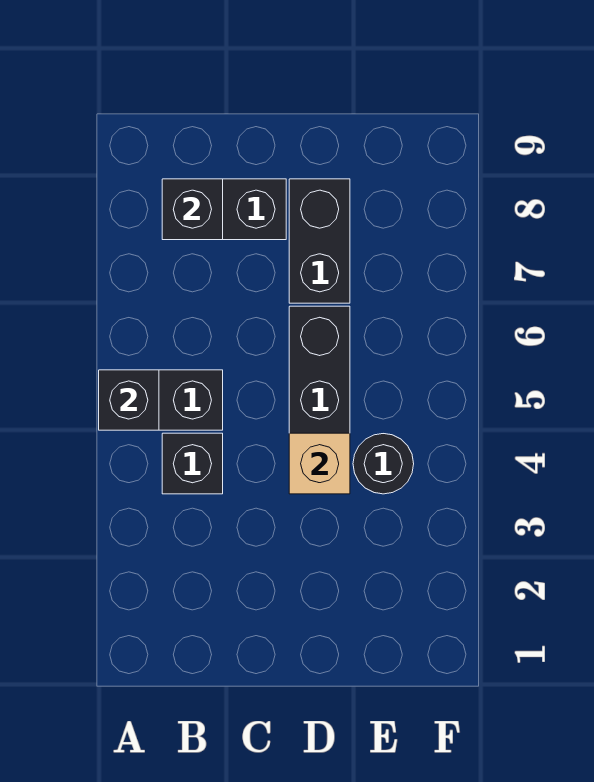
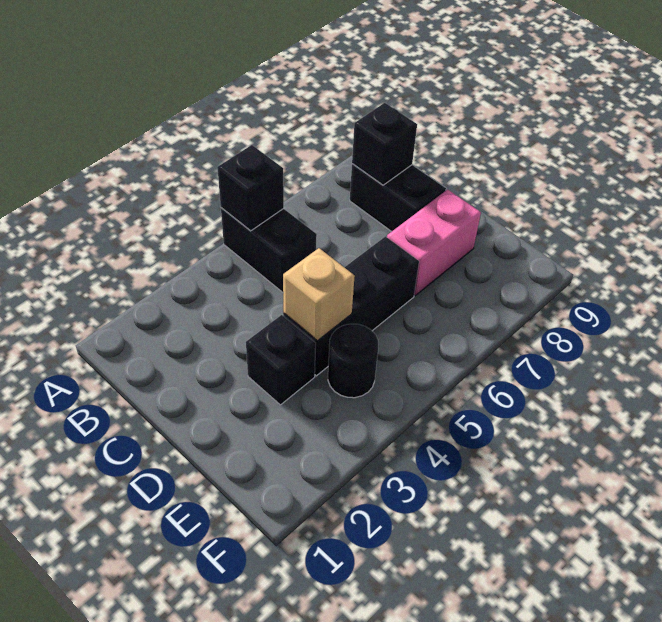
black brick B4 level 1 -> black brick D3 level 1
black brick D7:D8 level 1 -> pink brick D7:D8 level 1

